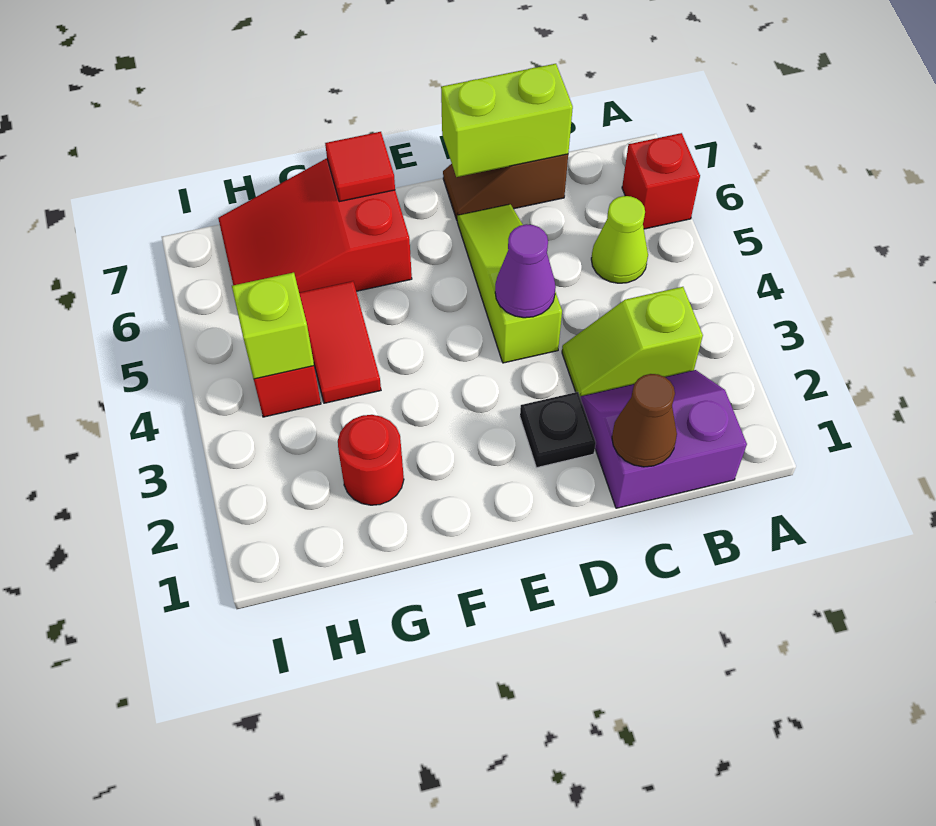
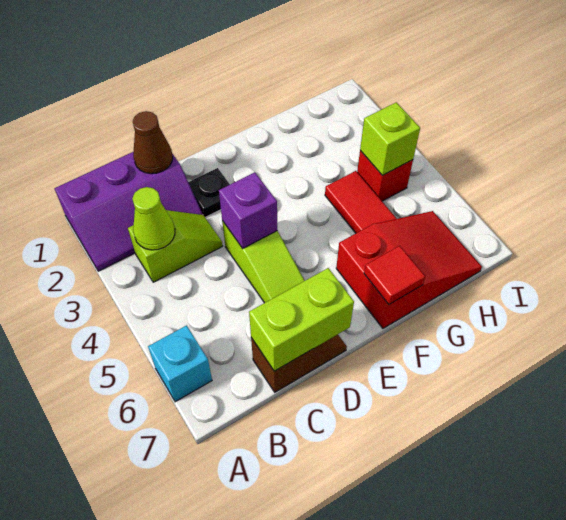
red brick A6 level 1 -> cyan brick A6 level 1
purple slope B1:C2 level 1 top 1 -> purple slope A1:C2 level 1 top 1
lime cone B5 level 1 -> lime cone B3 level 2
purple cone D4 level 2 -> purple brick D4 level 2
red round brick G2 level 1 -> none

